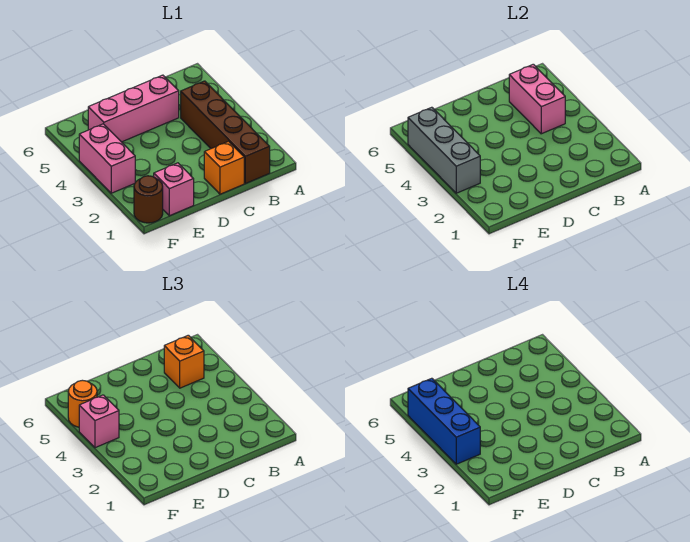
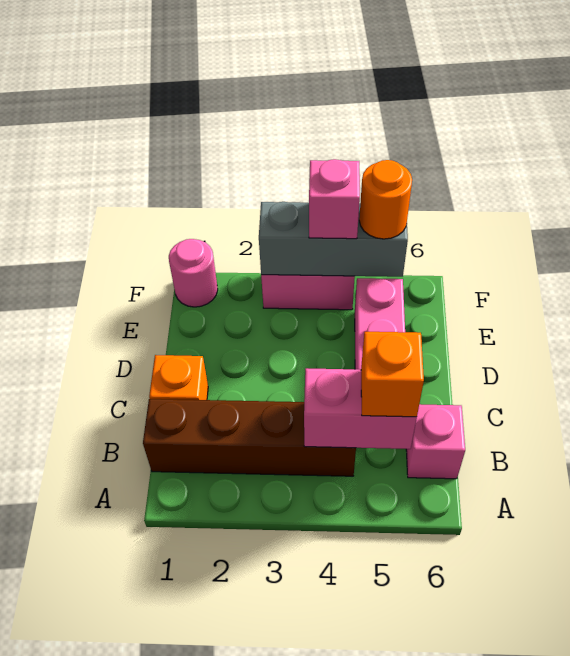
pink brick E1 level 1 -> pink brick B6 level 1
brown round brick F1 level 1 -> pink round brick F1 level 1
blue brick F3:F5 level 4 -> none

